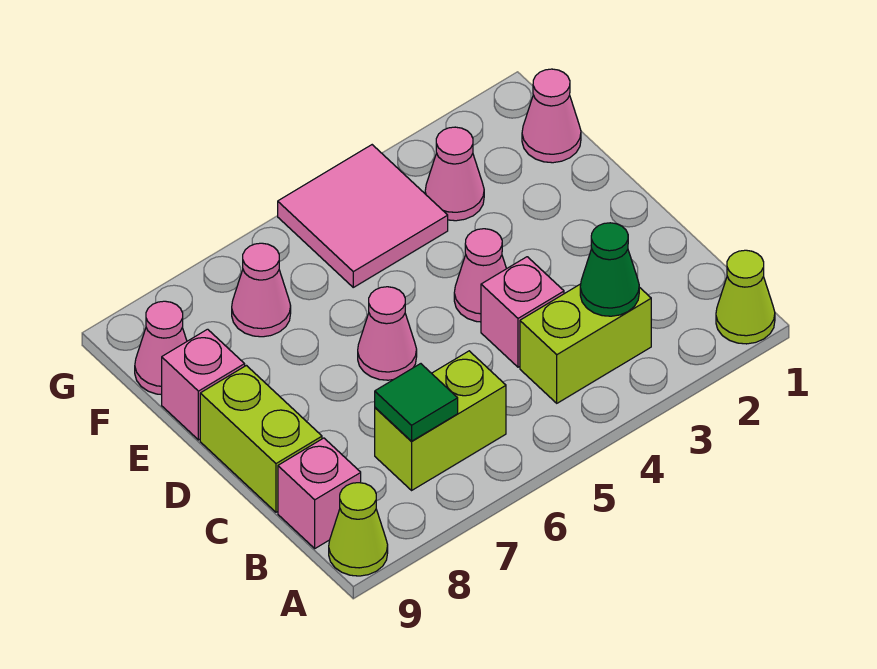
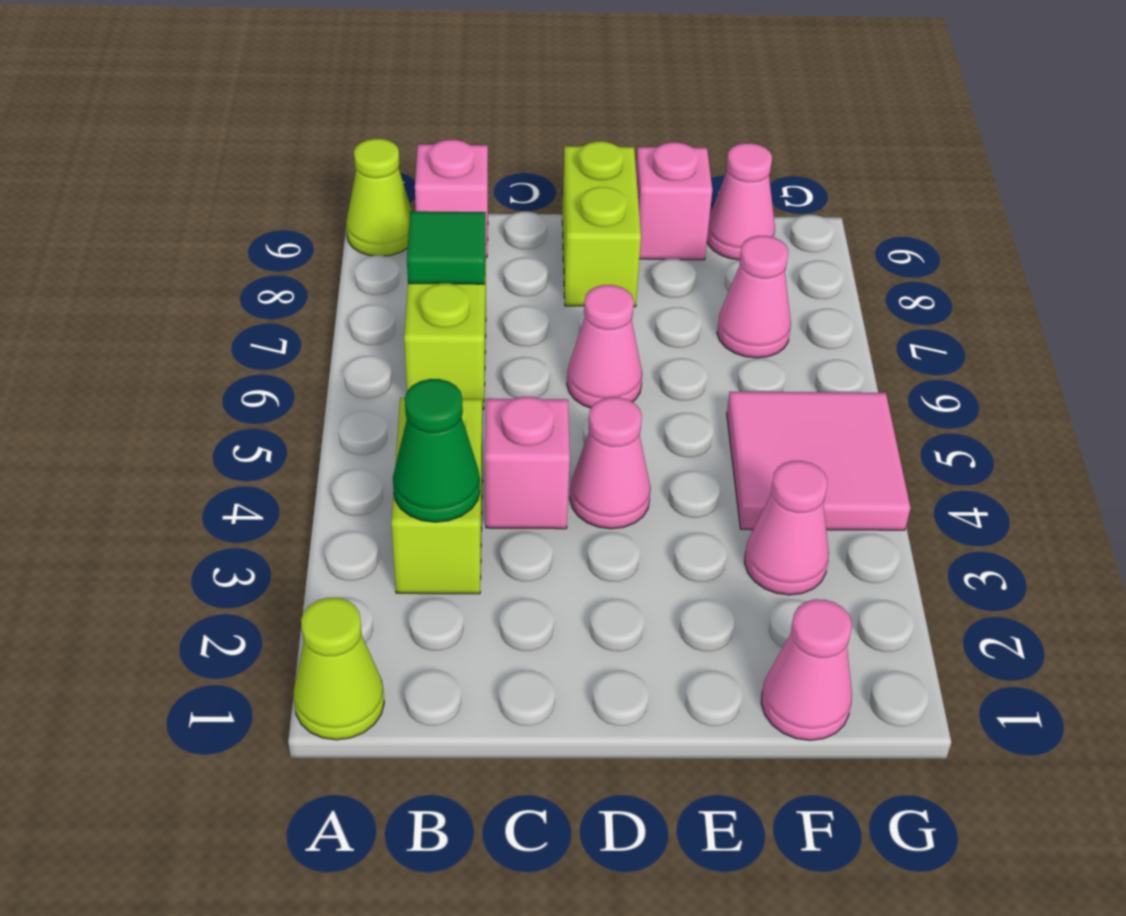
lime brick C9:D9 level 1 -> lime brick D8:D9 level 1

